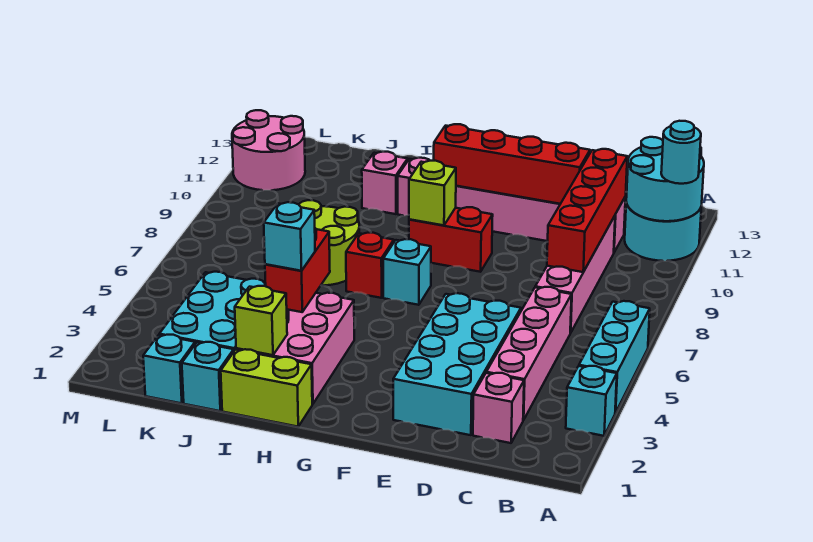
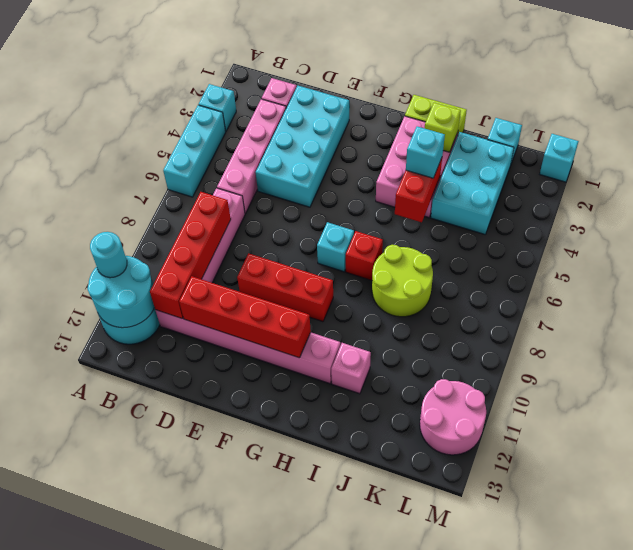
red brick F9:G9 level 1 -> red brick E9:G9 level 1
lime brick G9 level 2 -> none
cyan brick J1 level 1 -> cyan brick M1 level 1

